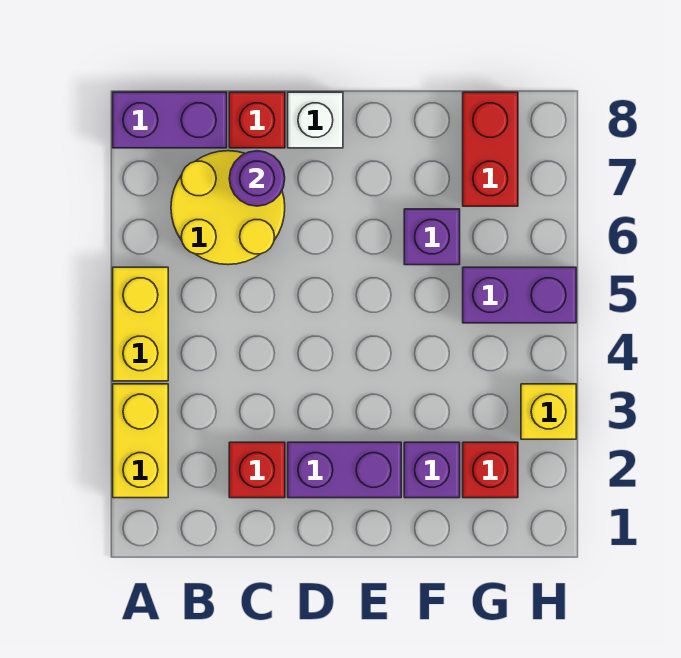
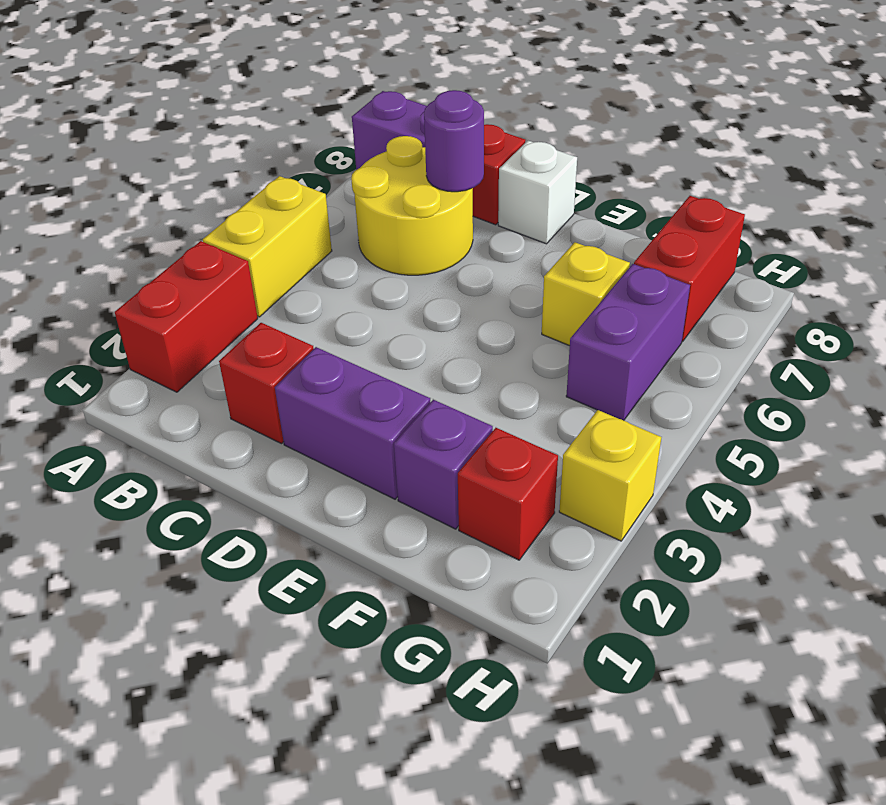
yellow brick A2:A3 level 1 -> red brick A2:A3 level 1
purple brick F6 level 1 -> yellow brick F6 level 1
purple brick G5:H5 level 1 -> purple brick G5:G6 level 1

